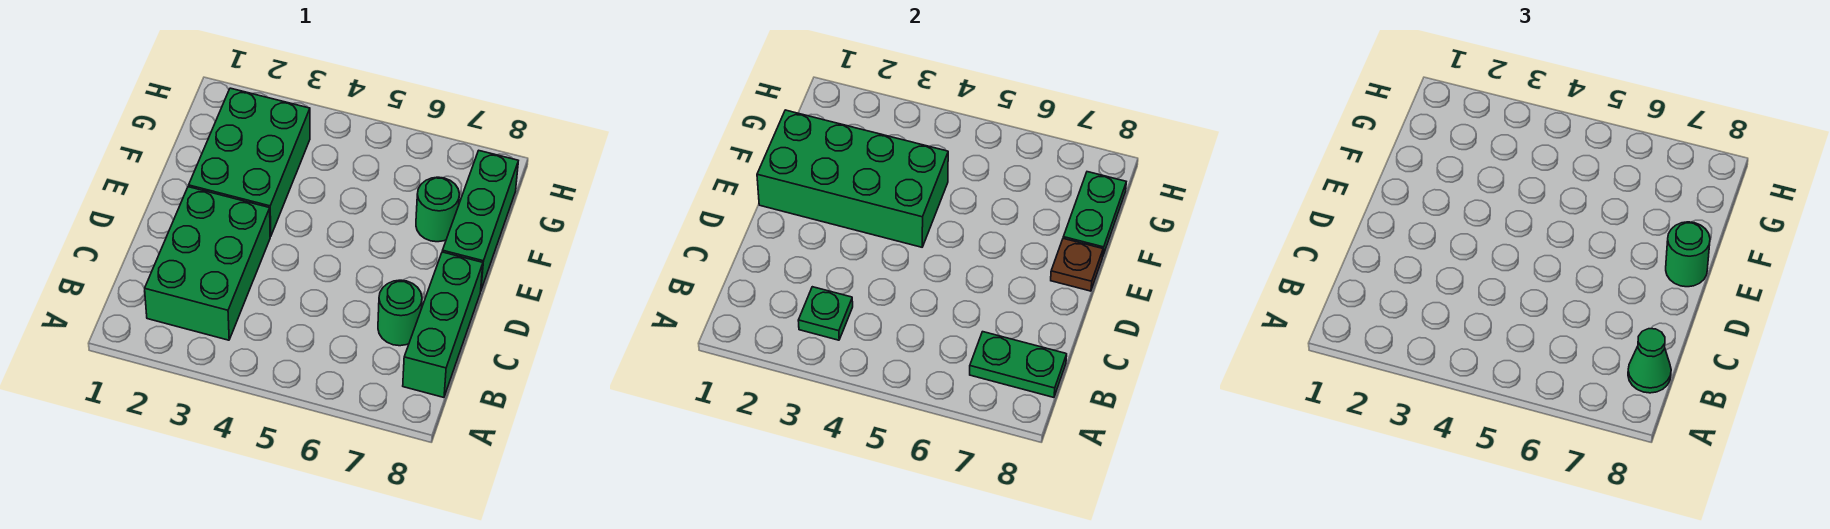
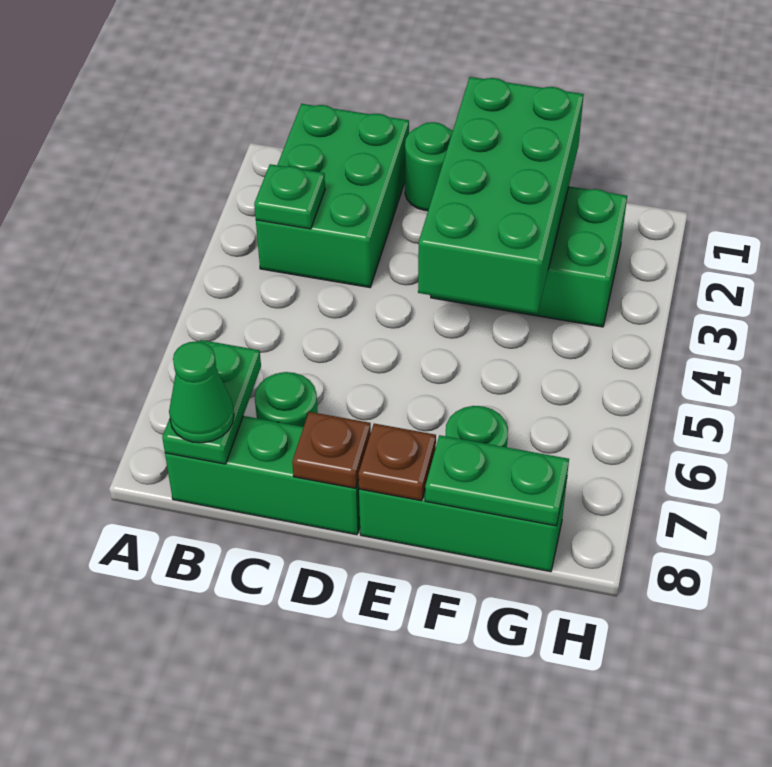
green brick B2:D3 level 1 -> green brick B1:C3 level 1
none -> brown plate D8 level 2
green round brick E8 level 3 -> green round brick D1 level 1

